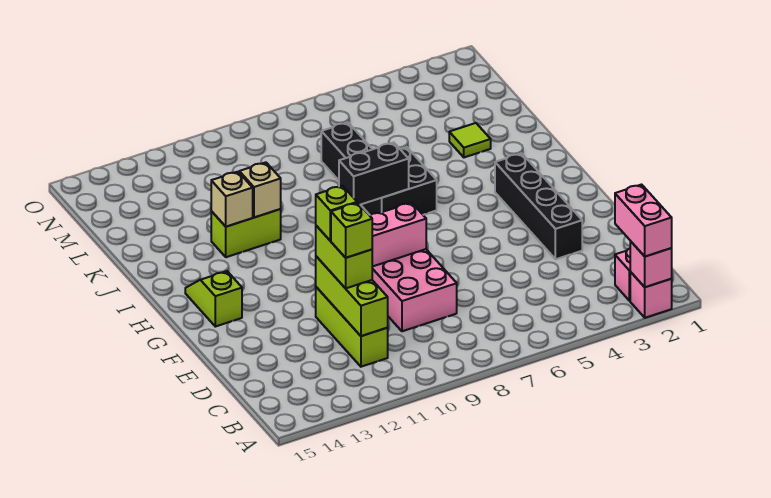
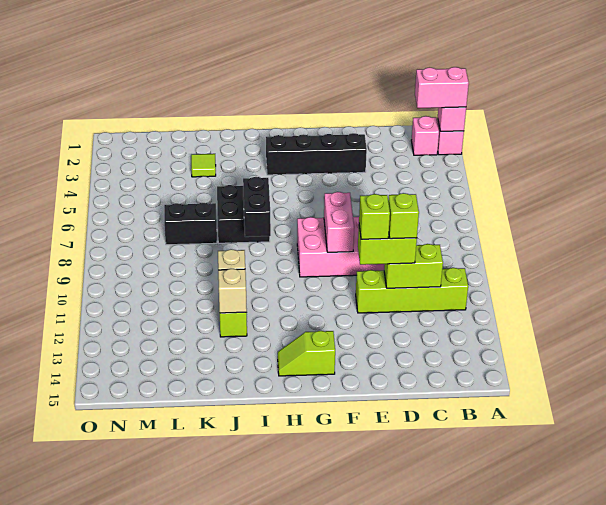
lime brick C11:E11 level 1 -> lime brick B11:E11 level 1
lime brick C11:E11 level 2 -> lime brick C11:D11 level 2

